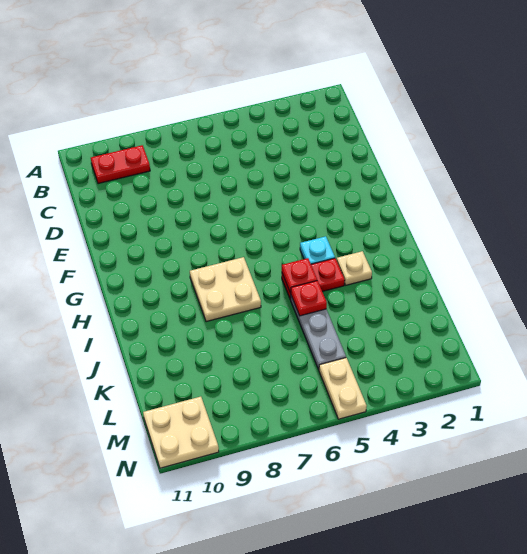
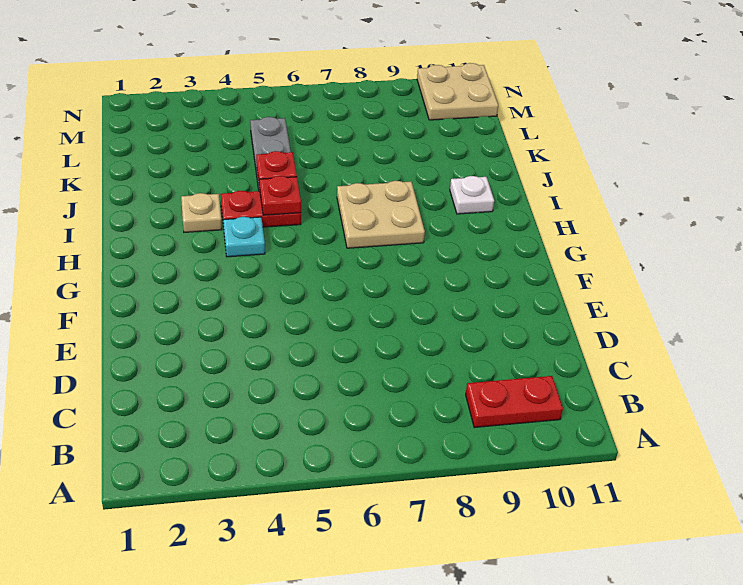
none -> white plate I10 level 1
tan plate M5:N5 level 1 -> none

